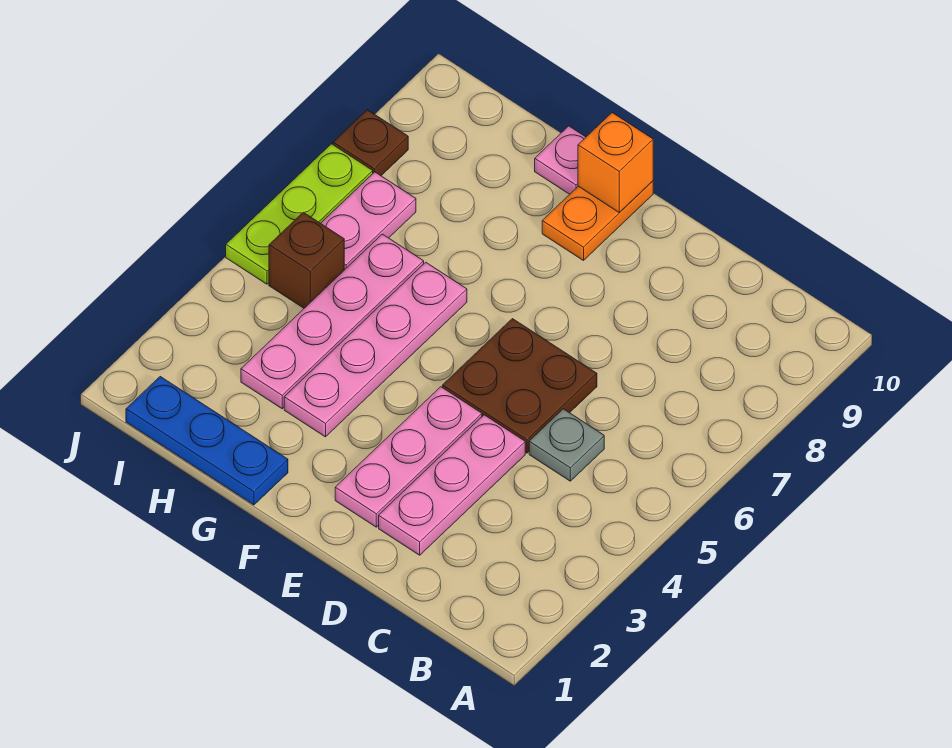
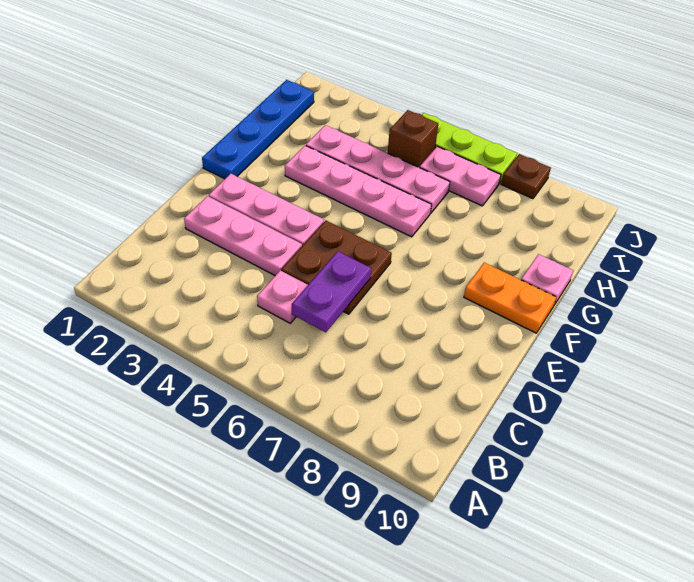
grey plate C5 level 1 -> pink plate C5 level 1
none -> purple plate C6:D6 level 2
orange brick F10 level 2 -> none
blue plate G1:I1 level 1 -> blue plate F1:I1 level 1

